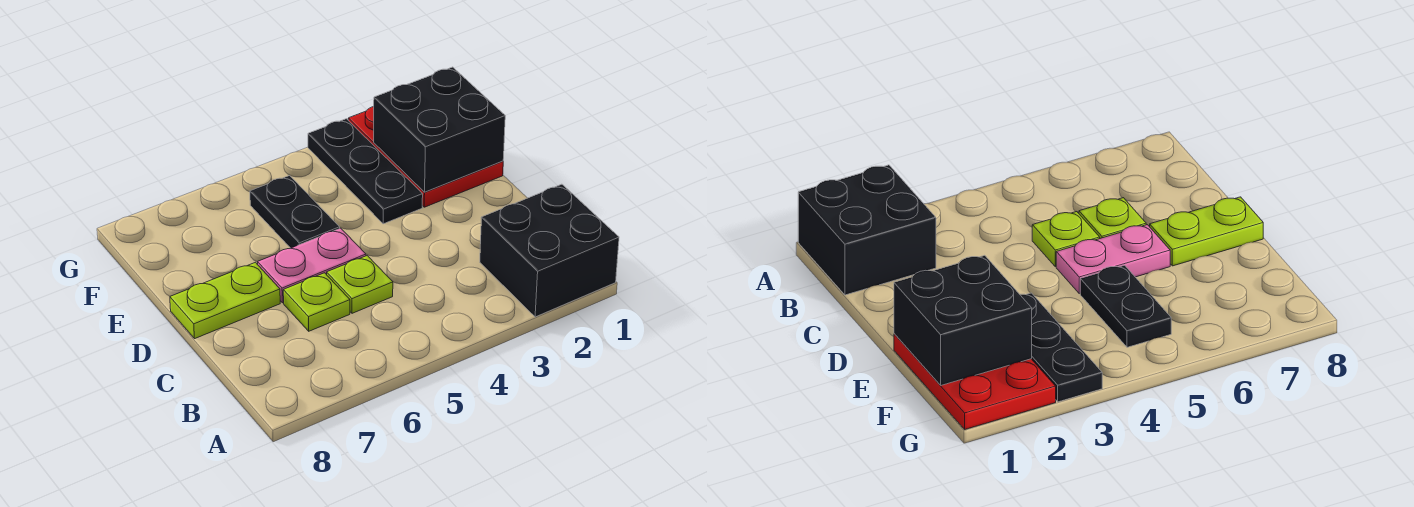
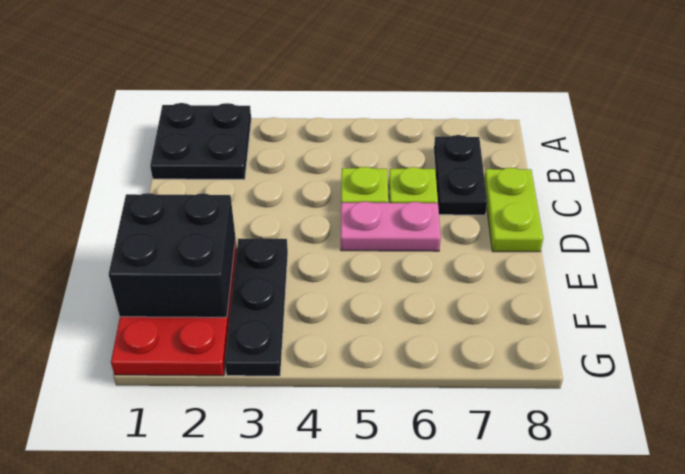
black brick A1:B2 level 1 -> black plate A1:B2 level 1
lime plate D7:D8 level 1 -> lime plate C8:D8 level 1
black plate E5:F5 level 1 -> black plate B7:C7 level 1

